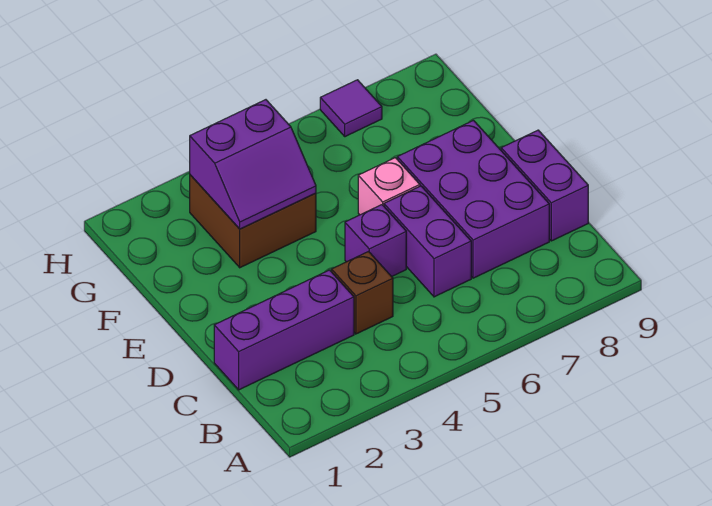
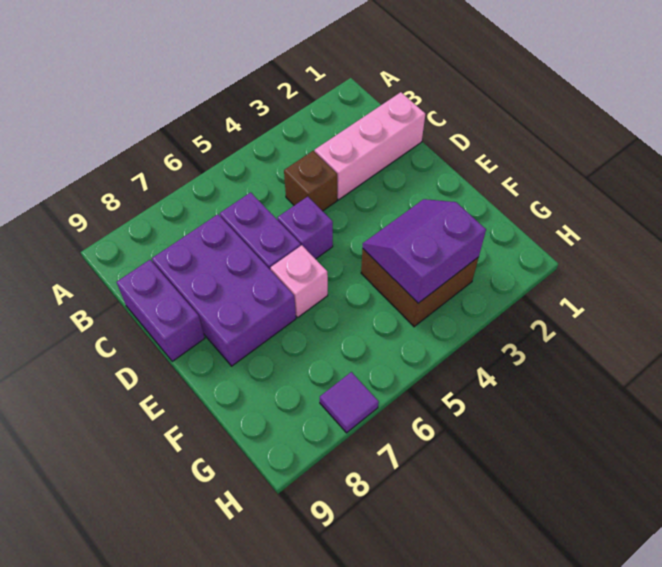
purple brick C1:C3 level 1 -> pink brick C1:C3 level 1

